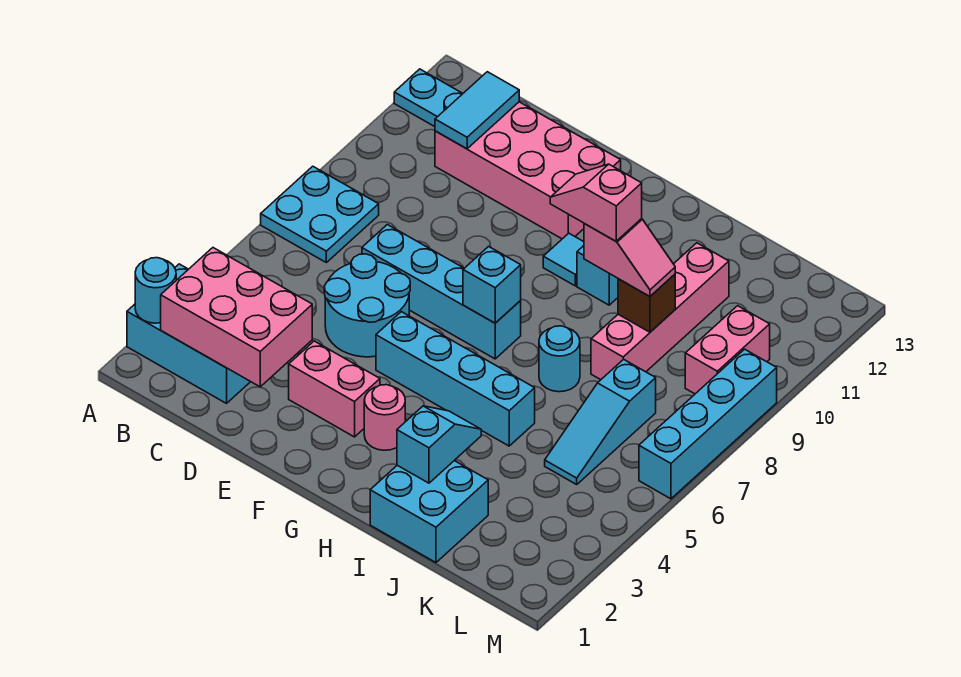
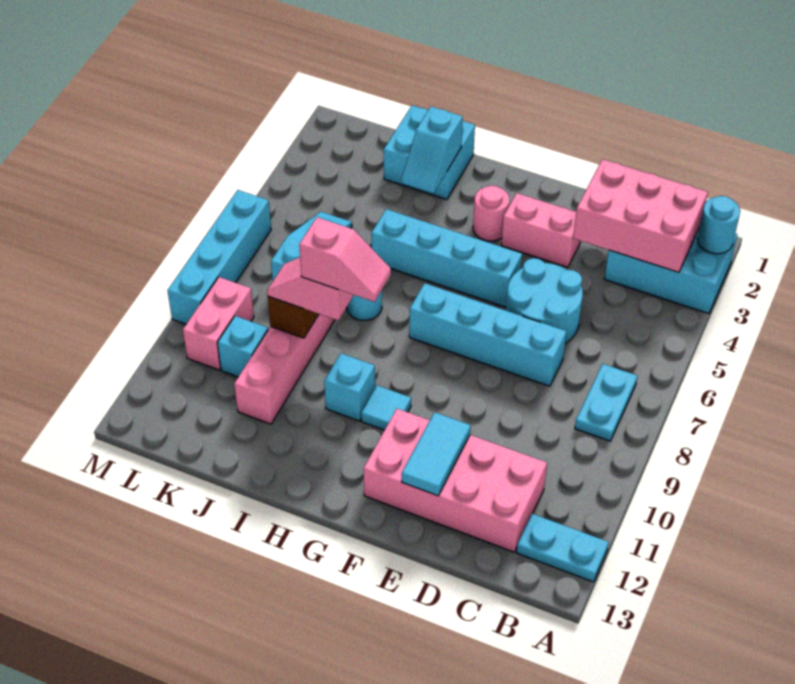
cyan plate A7:B8 level 1 -> cyan plate B7:B8 level 1
cyan tile C11:C12 level 2 -> cyan tile E11:E12 level 2
cyan brick G7 level 2 -> cyan brick K10 level 1

